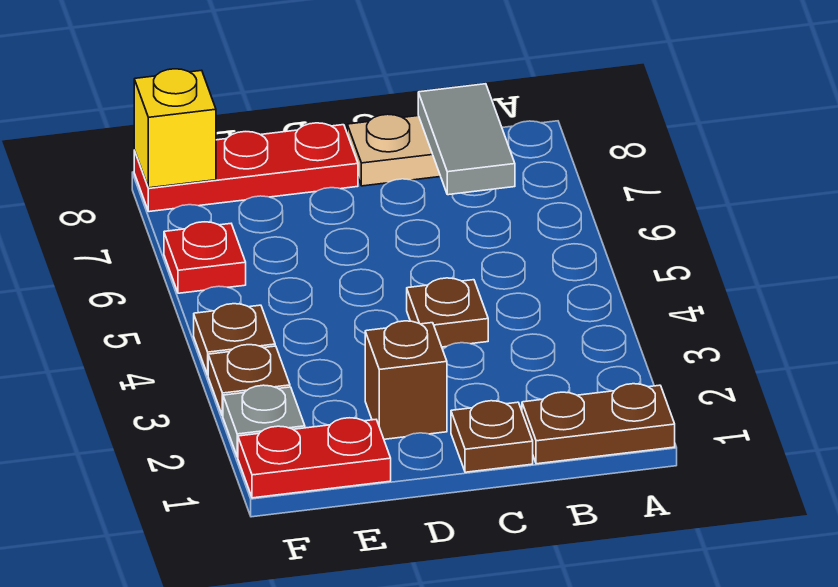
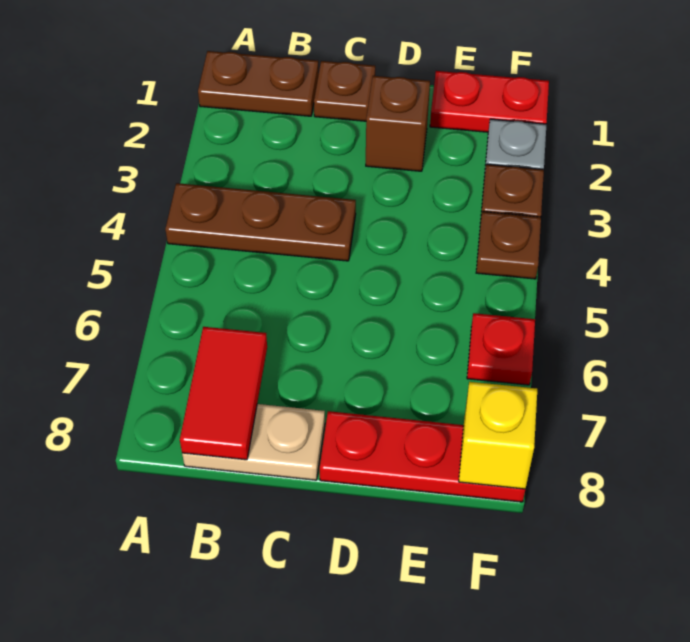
grey tile B7:B8 level 2 -> red tile B7:B8 level 2
brown plate C4 level 1 -> brown plate A4:C4 level 1

